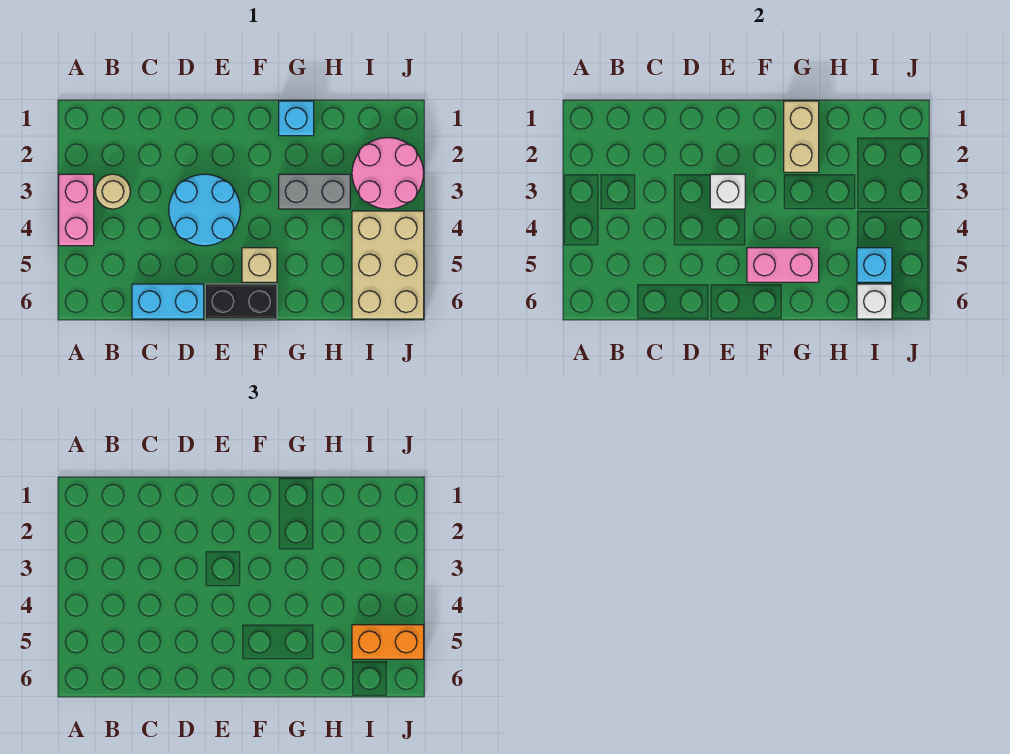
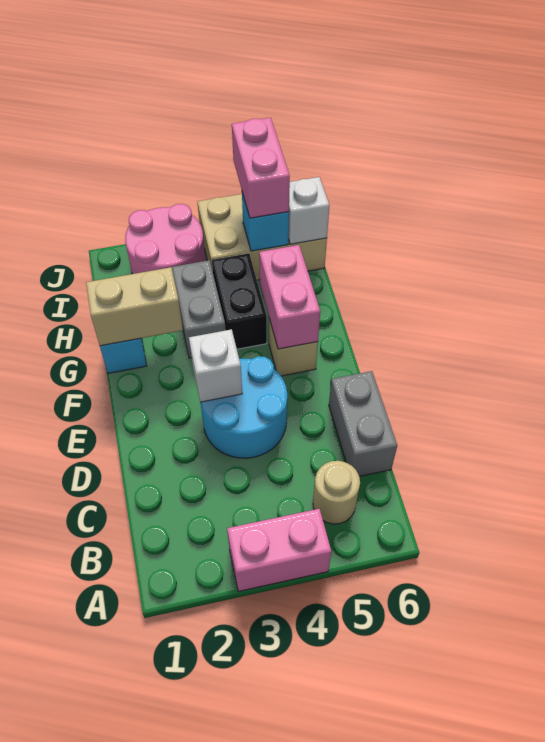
tan round brick B3 level 1 -> tan round brick B5 level 1
cyan brick C6:D6 level 1 -> grey brick C6:D6 level 1
black brick E6:F6 level 1 -> black brick G4:H4 level 1
orange brick I5:J5 level 3 -> pink brick I5:J5 level 3

